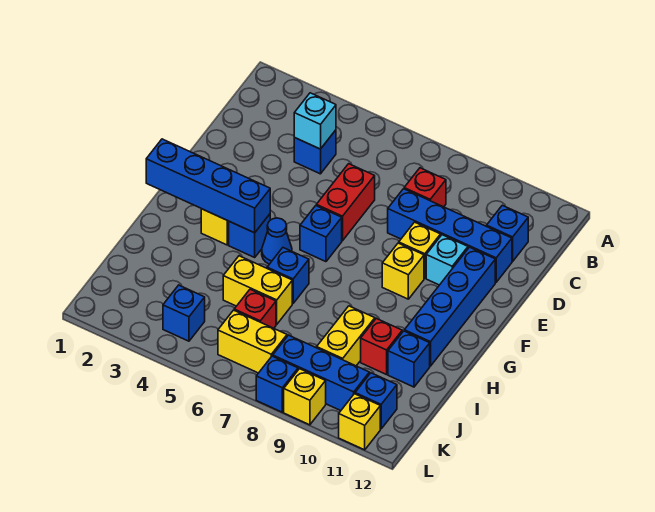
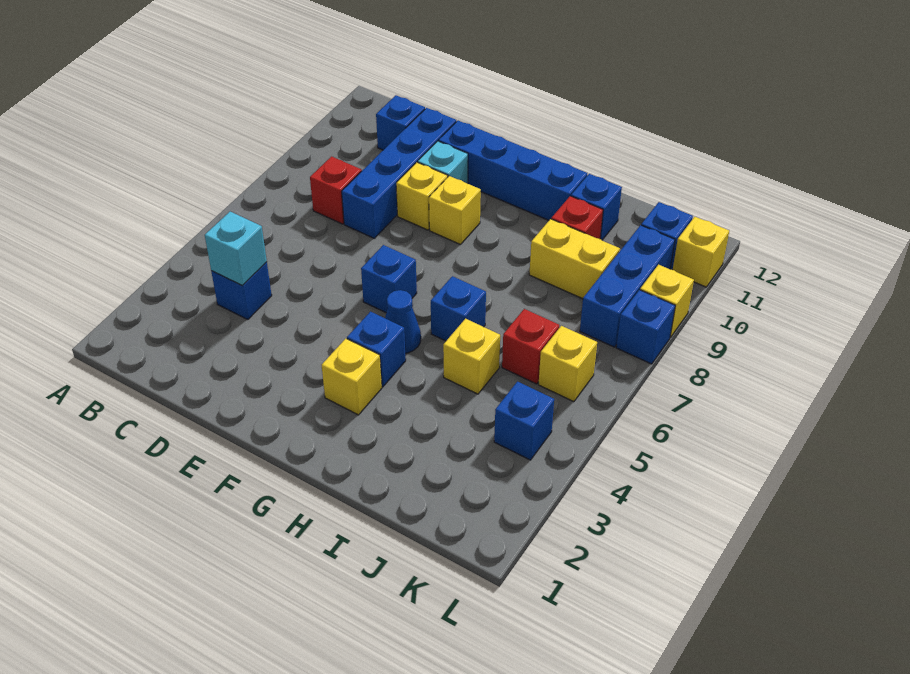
red brick D6:E6 level 1 -> none
blue brick G1:G4 level 2 -> none
yellow brick I5:I6 level 1 -> yellow brick I5 level 1
yellow brick K6:K7 level 1 -> yellow brick K6 level 1

